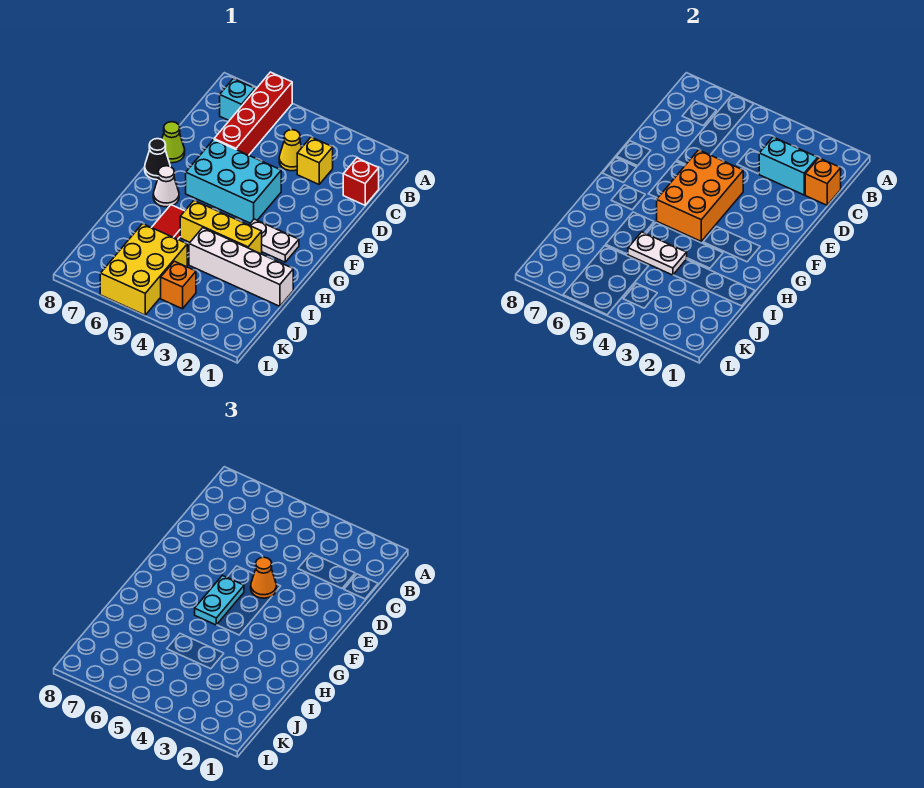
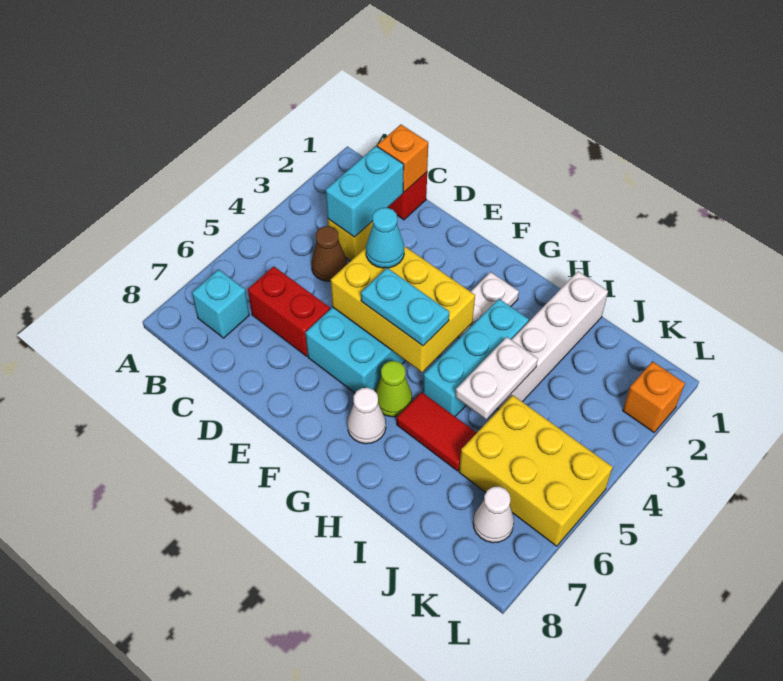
red brick A6:D6 level 1 -> red brick C6:D6 level 1
yellow cone C4 level 1 -> brown cone C4 level 1
orange brick E4:G5 level 2 -> yellow brick E4:G5 level 2
orange cone E4 level 3 -> cyan cone E4 level 3
lime cone E8 level 1 -> lime cone G6 level 1
black cone F8 level 1 -> none
yellow brick H3:H5 level 1 -> cyan brick H3:H5 level 1
orange brick K4 level 1 -> orange brick L2 level 1
none -> white cone K7 level 1

